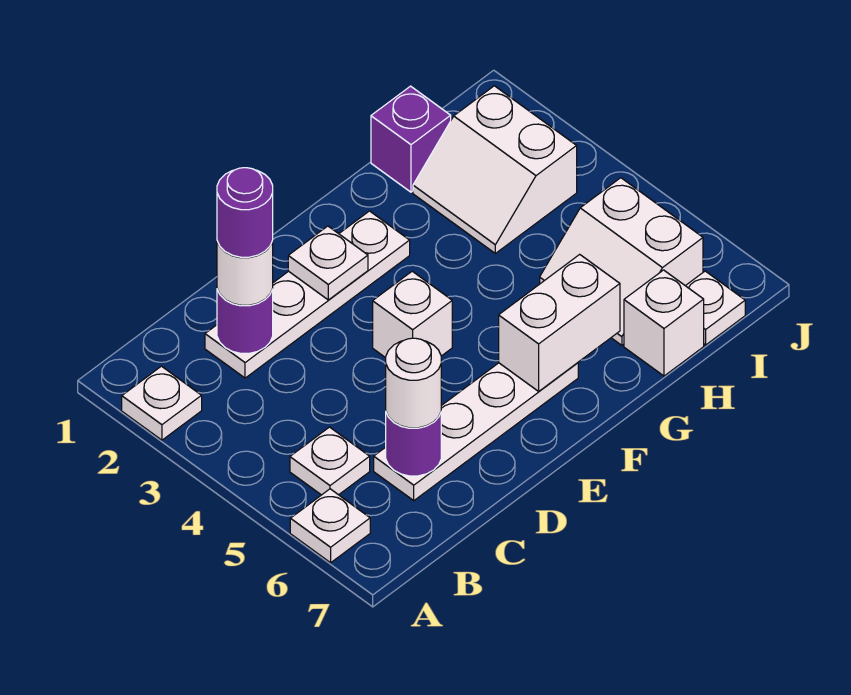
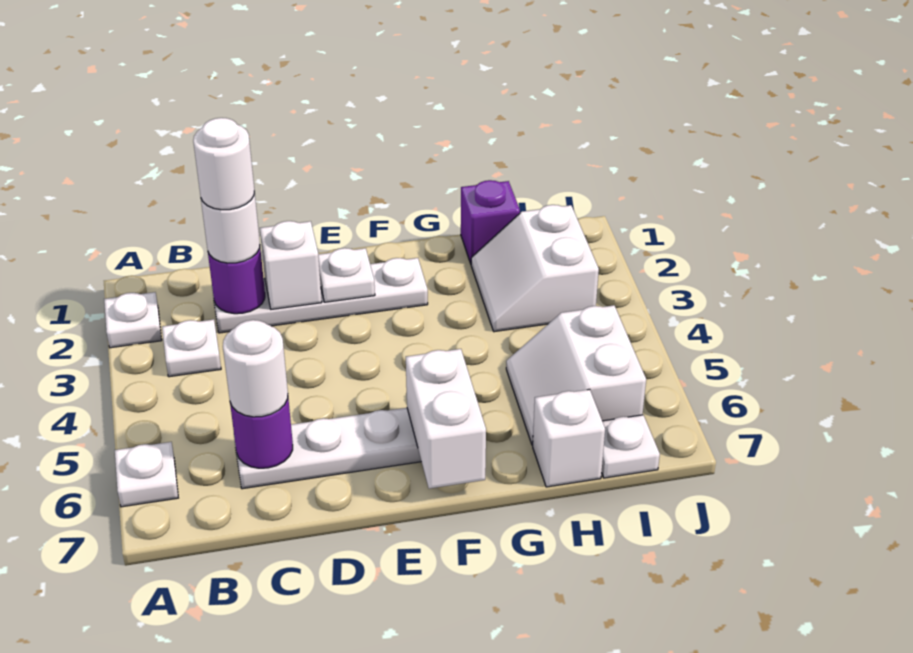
white plate B5 level 1 -> white plate B3 level 1
purple round brick C2 level 4 -> white round brick C2 level 4
white brick E4 level 1 -> white brick D2 level 2
white brick F6:G6 level 2 -> white brick F6:F7 level 2

